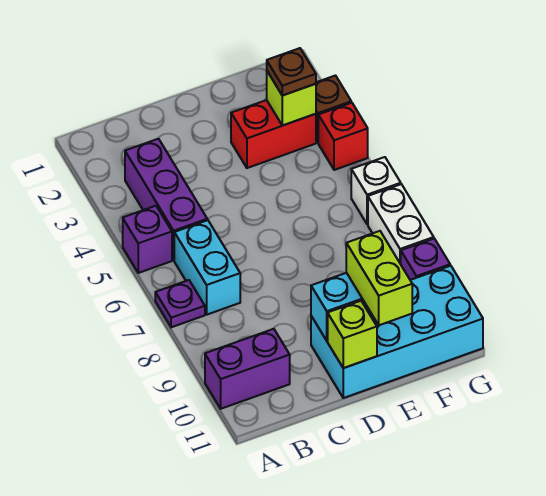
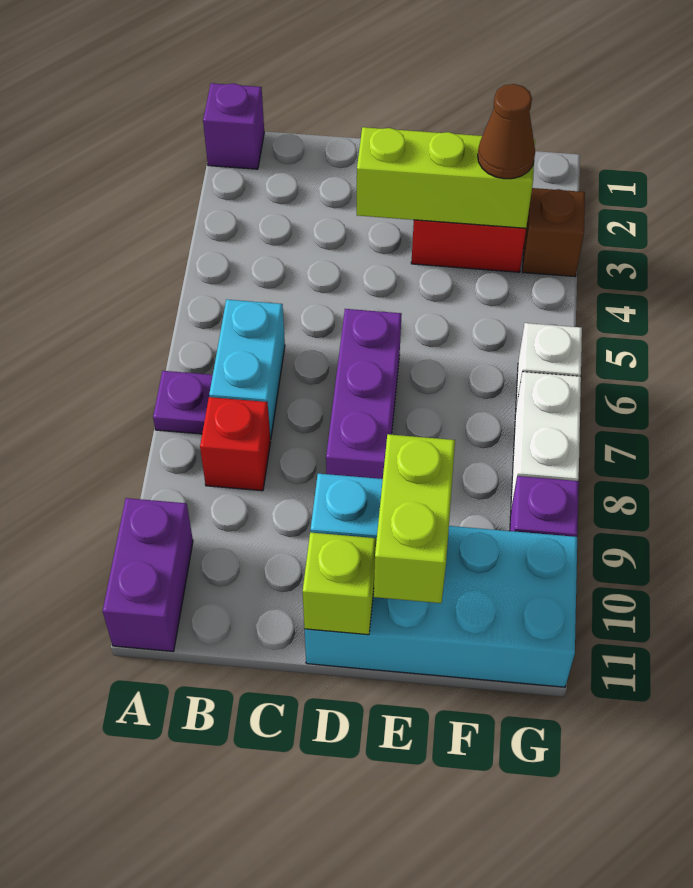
purple brick A5 level 1 -> purple brick A1 level 1
purple brick A10:B10 level 1 -> purple brick A10:A11 level 1
purple brick B3:B5 level 1 -> purple brick D6:D8 level 1
lime brick F3 level 2 -> lime brick D3:F3 level 2
brown plate F3 level 3 -> brown cone F3 level 3
red brick G4 level 1 -> red brick B8 level 1

